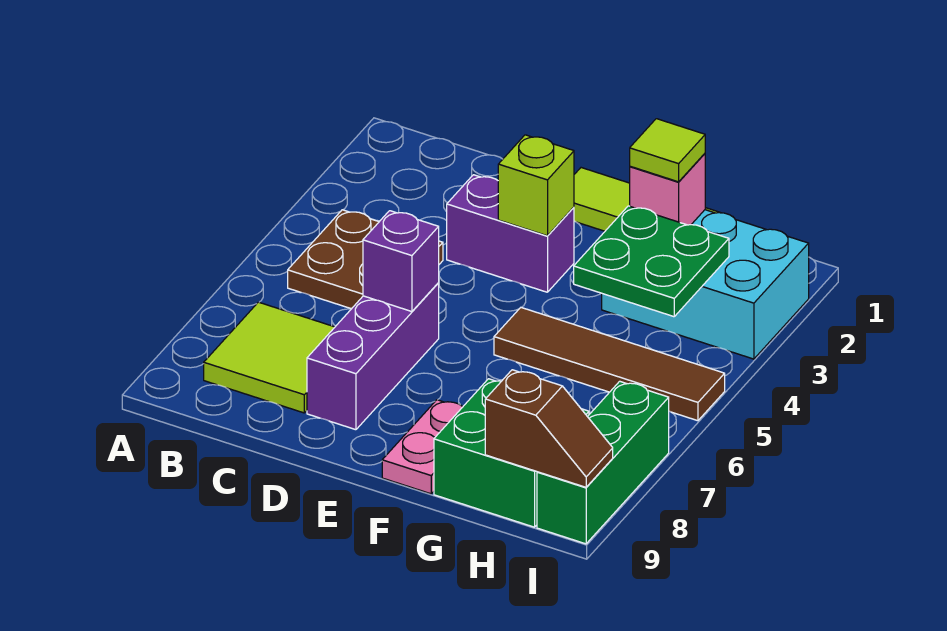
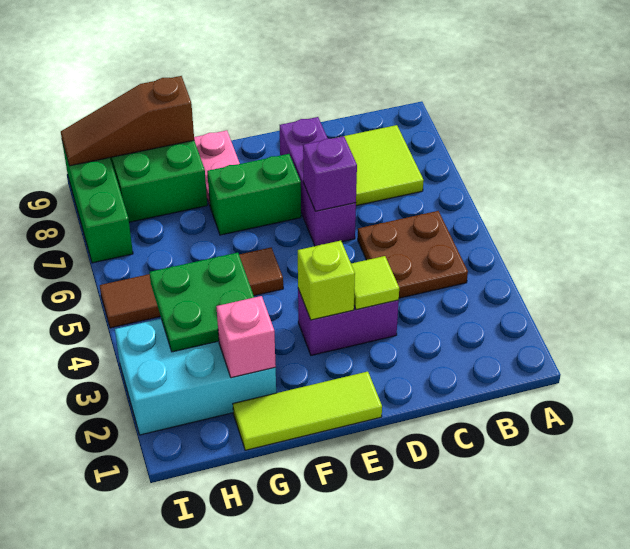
none -> green brick E7:F7 level 1
lime tile G2 level 3 -> lime tile D3 level 2
brown slope H9:I9 level 2 top H -> brown slope G9:I9 level 2 top G

